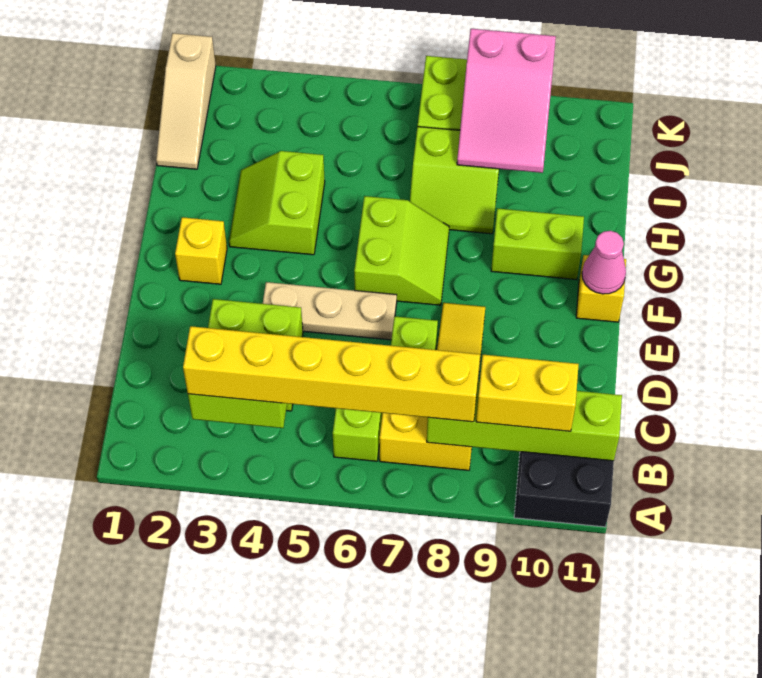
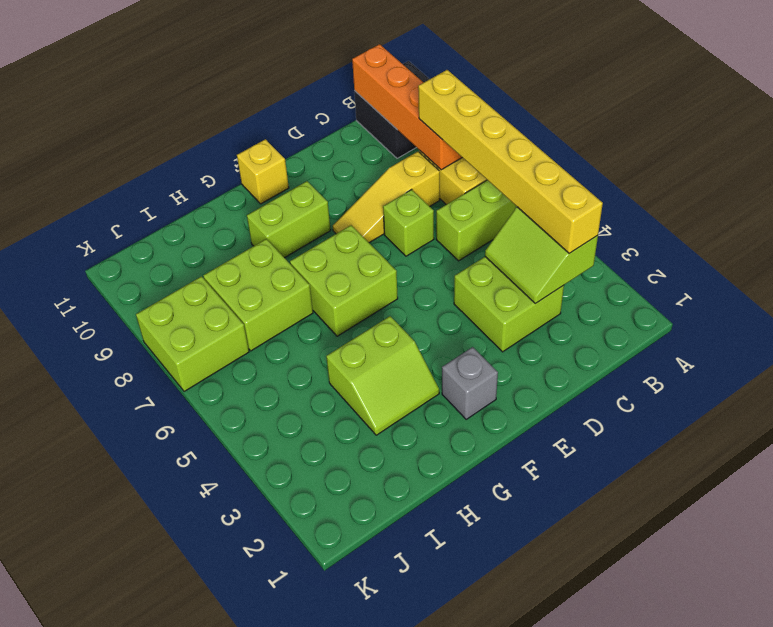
lime brick B8:B11 level 2 -> orange brick B8:B11 level 2
yellow brick B9:B10 level 3 -> none
tan plate E4:E6 level 1 -> none
yellow brick F2 level 1 -> grey brick F2 level 1
lime slope F6:G7 level 1 top 6 -> lime brick F6:G7 level 1
pink cone F11 level 2 -> none
lime brick G9:G10 level 1 -> lime brick F9:G9 level 1
lime slope H7:I8 level 1 top I -> lime brick H7:I8 level 1
tan slope I1:K1 level 1 top K -> none
pink slope I8:K9 level 2 top K -> none

